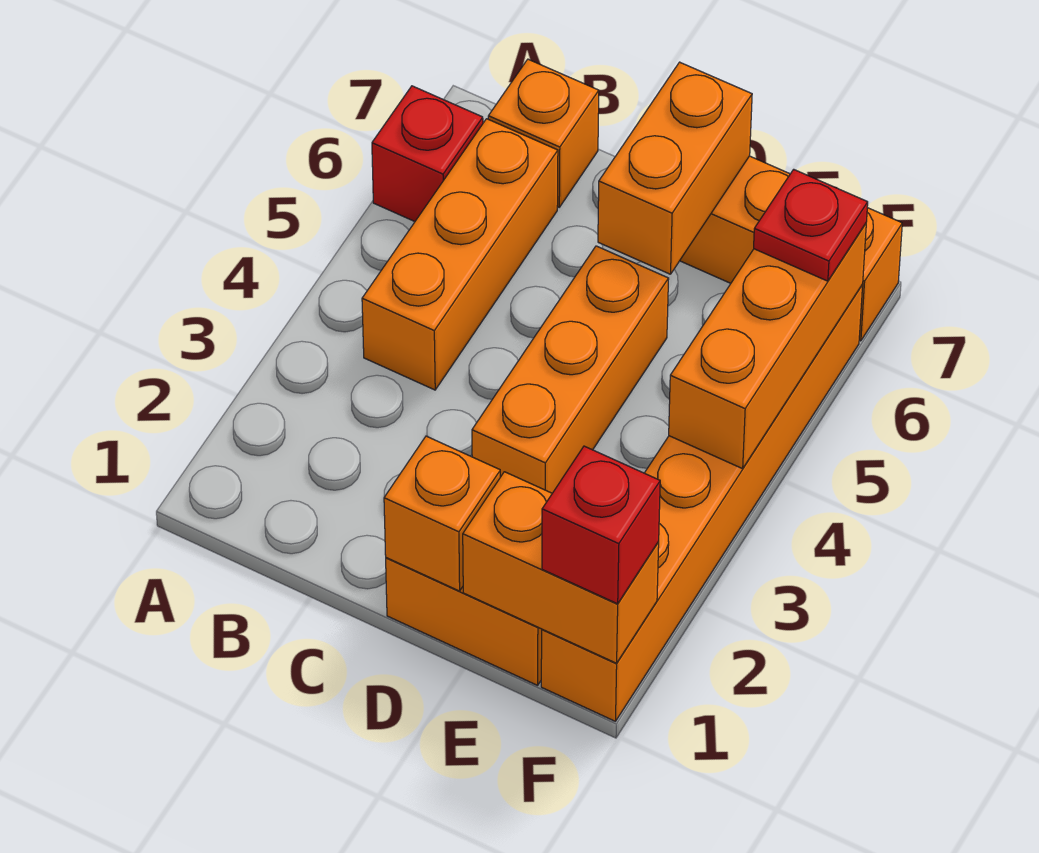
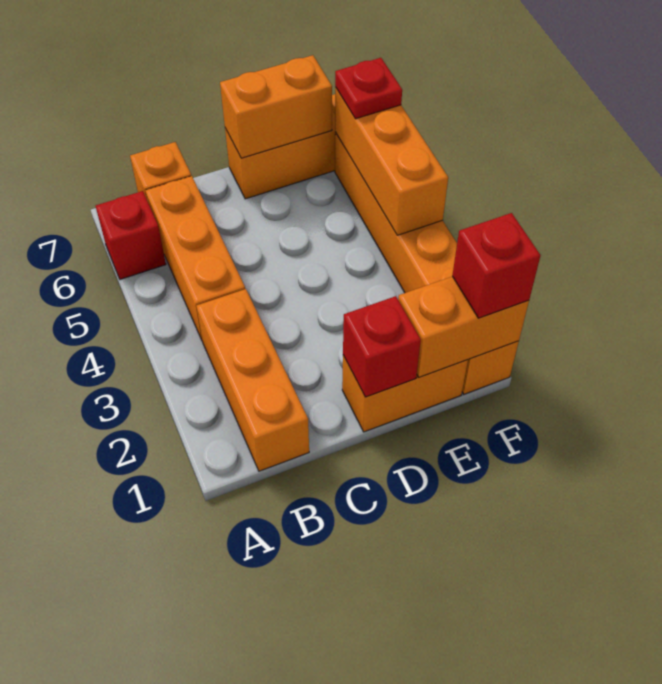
orange brick D1 level 2 -> red brick D1 level 2
orange brick D3:D5 level 1 -> orange brick B1:B3 level 1
orange brick D6:D7 level 2 -> orange brick D7:E7 level 2

